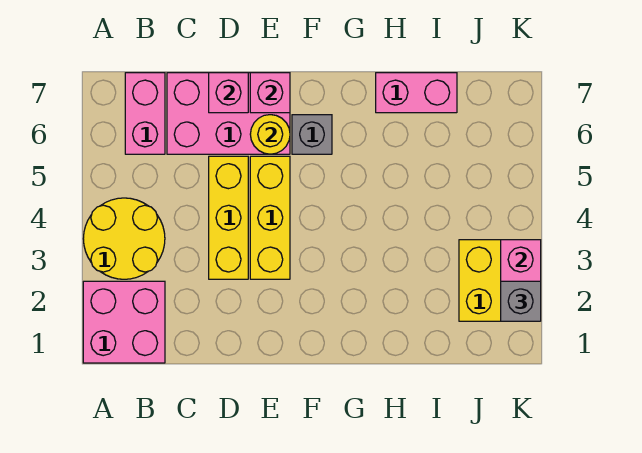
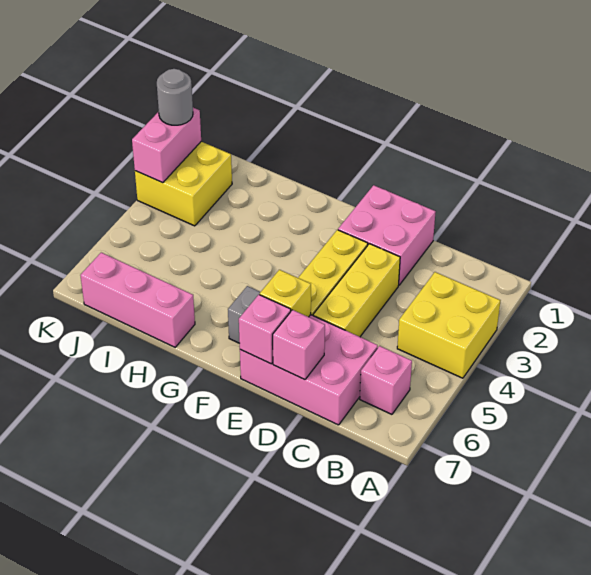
pink brick A1:B2 level 1 -> pink brick D1:E2 level 1
yellow round brick A3:B4 level 1 -> yellow brick A3:B4 level 1
pink brick B6:B7 level 1 -> pink brick B6 level 1
yellow round brick E6 level 2 -> yellow brick E6 level 2
pink brick H7:I7 level 1 -> pink brick H7:J7 level 1
grey brick K2 level 3 -> grey round brick K2 level 3

